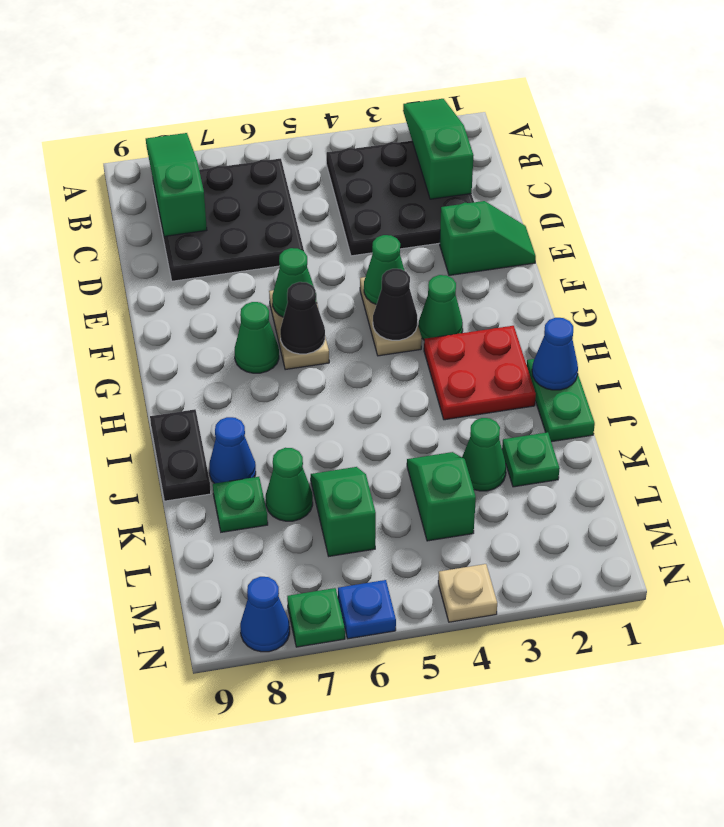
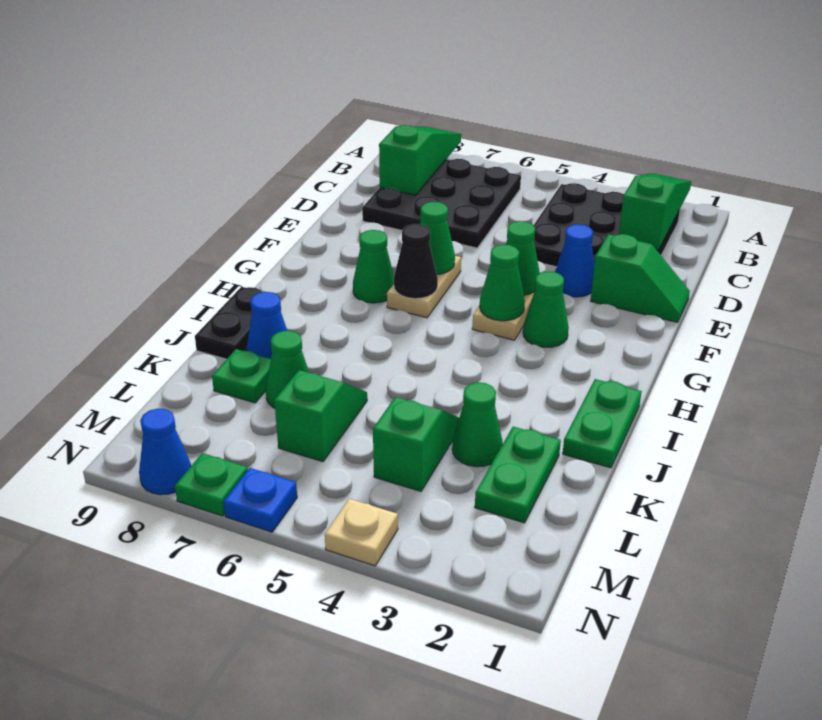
black cone G4 level 2 -> green cone G4 level 2
red plate H2:I3 level 1 -> none
blue cone I1 level 2 -> blue cone E3 level 1
green plate K2 level 1 -> green plate K2:L2 level 1

